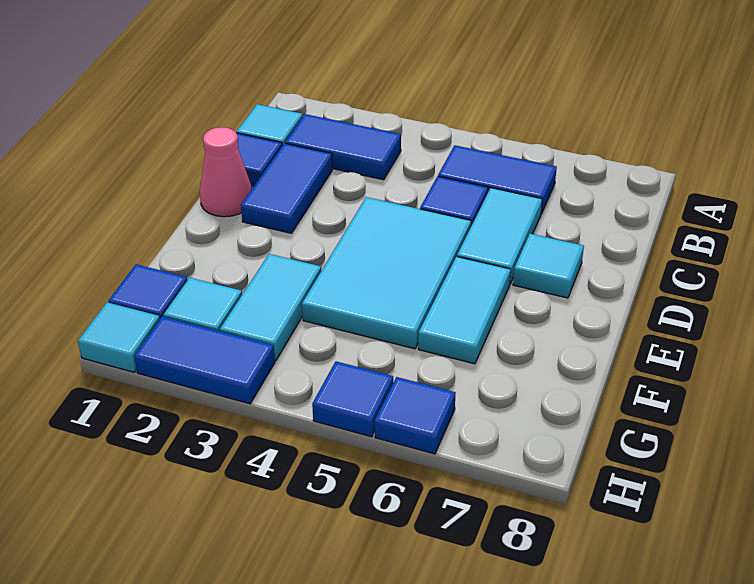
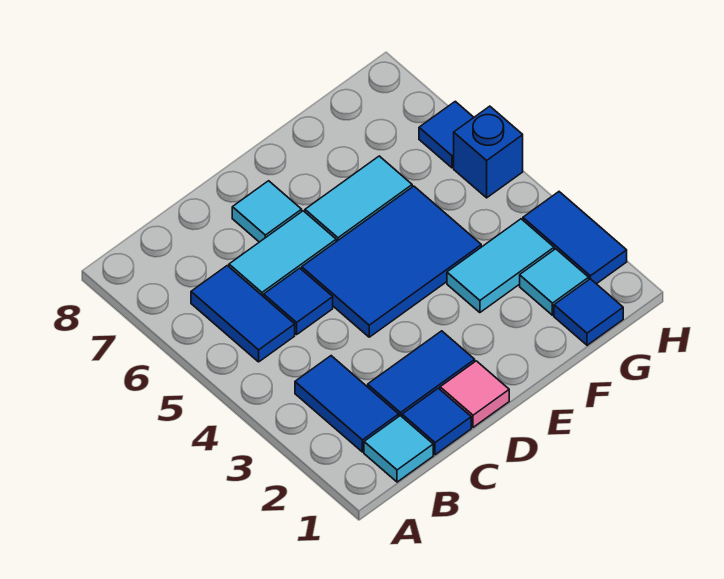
pink cone D1 level 1 -> pink tile D1 level 1
cyan tile D4:F5 level 1 -> blue tile D4:F5 level 1
cyan tile H1 level 1 -> none
blue tile H5 level 1 -> blue brick H5 level 1

